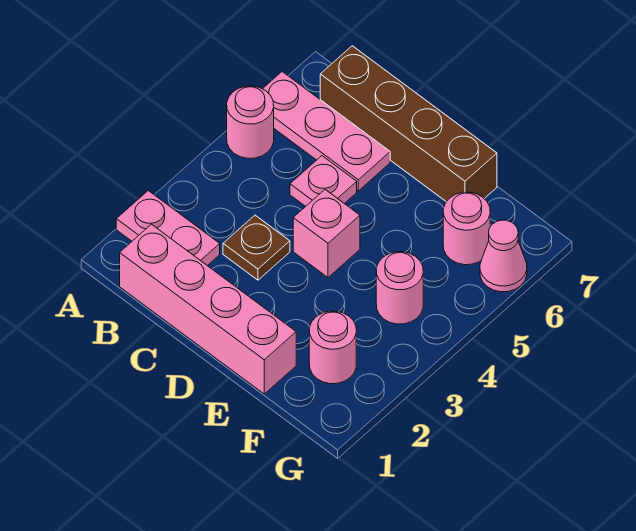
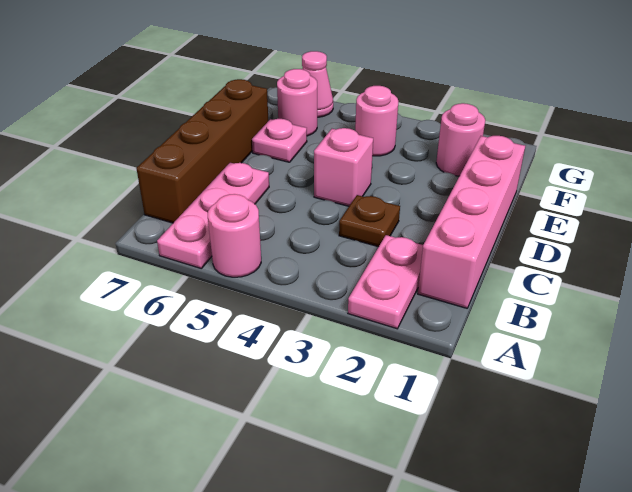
pink plate C5 level 1 -> pink plate E6 level 1

